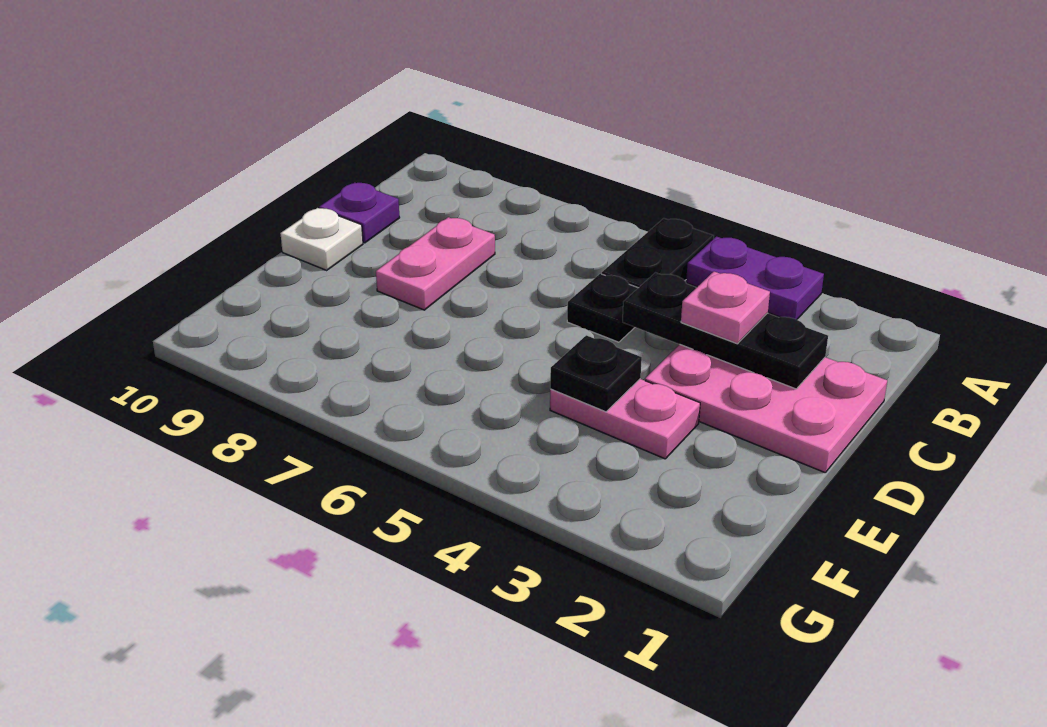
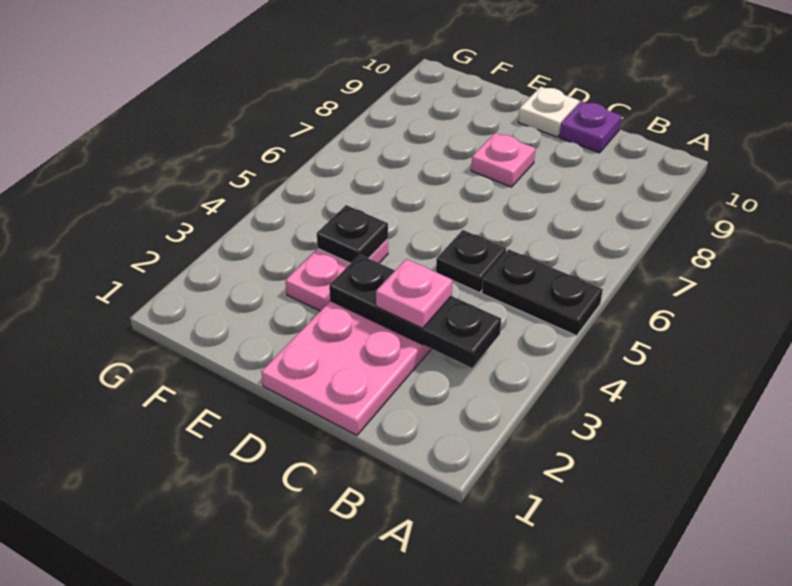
purple plate A3:A4 level 1 -> none
black plate C2:C4 level 2 -> black plate B3:D3 level 2
pink plate C8:D8 level 1 -> pink plate D8 level 1

